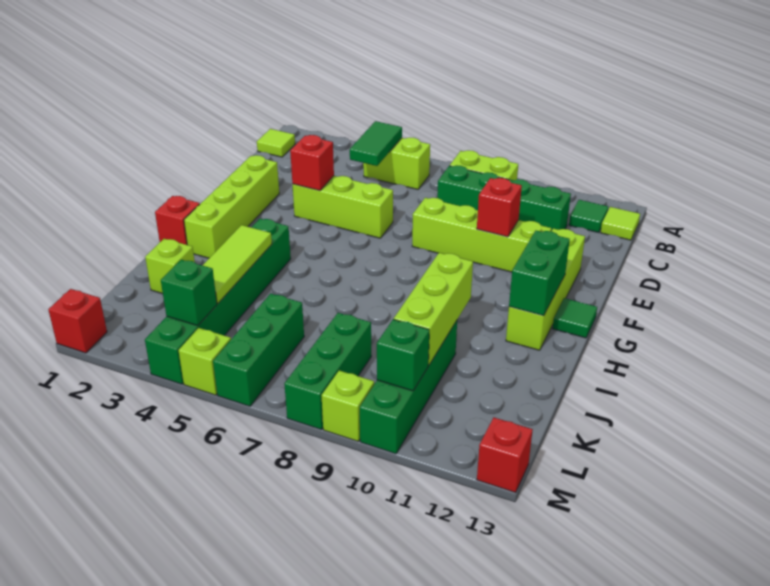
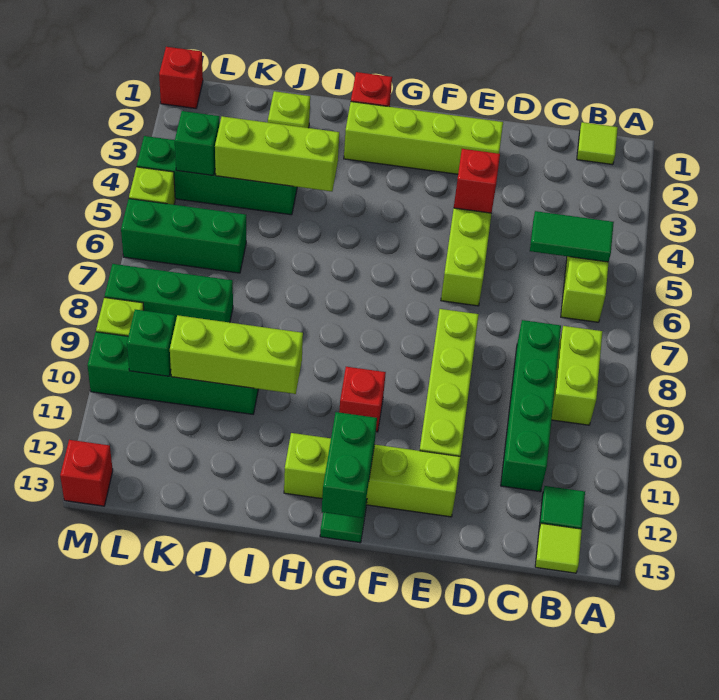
red brick E10 level 2 -> red brick G10 level 1
green brick G12:H12 level 2 -> green brick G12:G13 level 2
green brick H4:M4 level 1 -> green brick J4:M4 level 1
lime tile I4:K4 level 2 -> lime brick I4:K4 level 2

